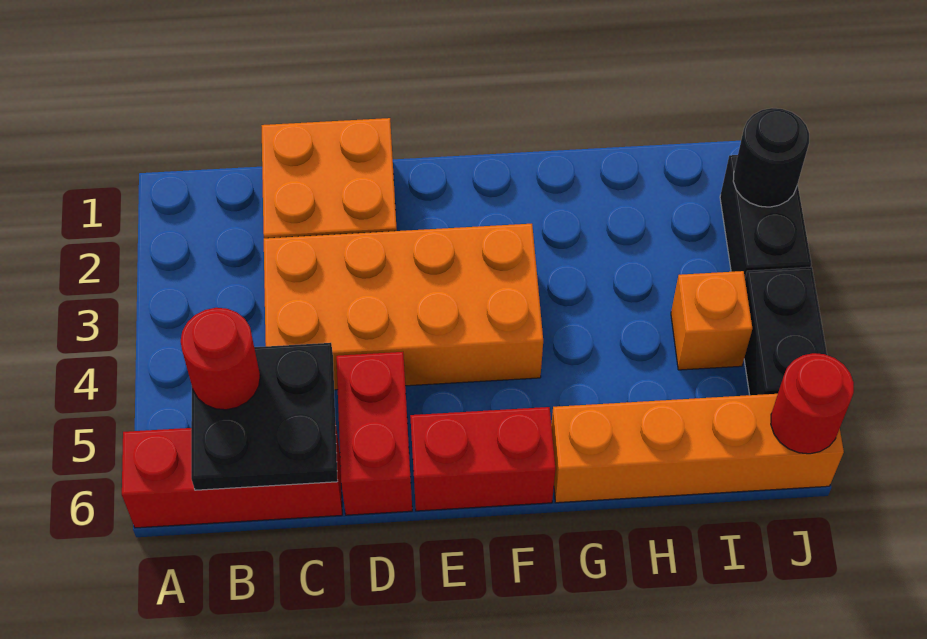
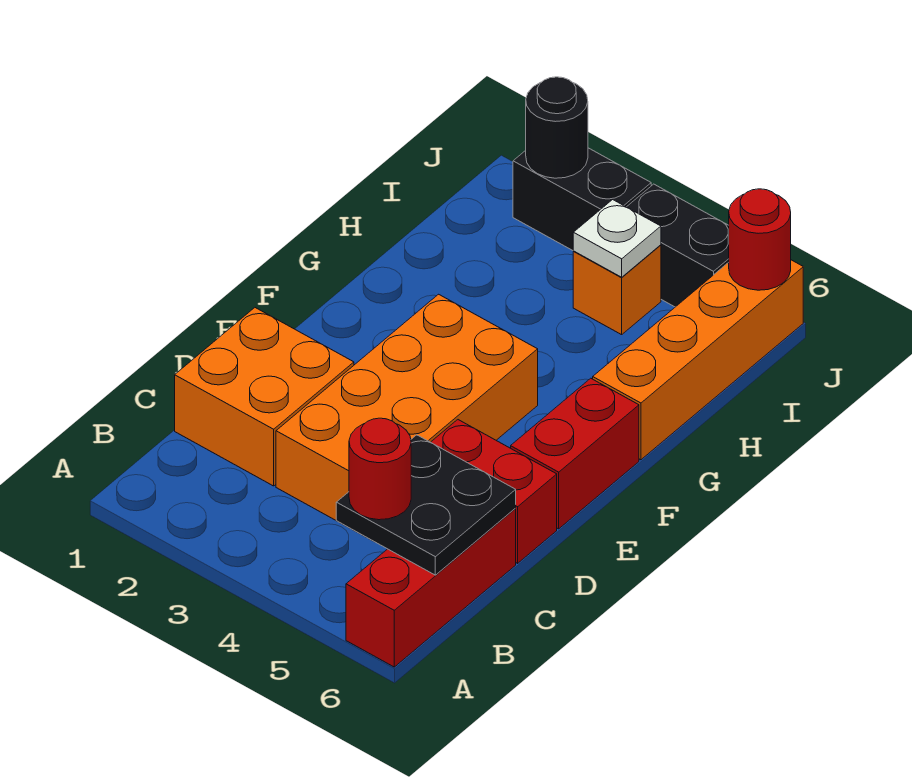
none -> white plate I4 level 2

